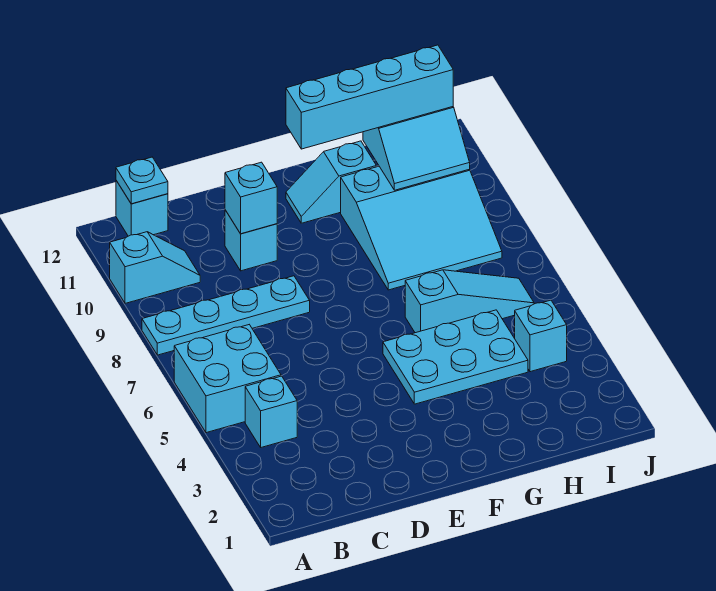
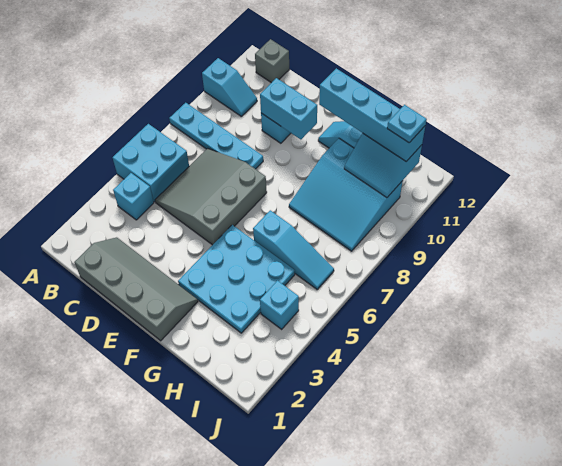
cyan brick B12 level 1 -> grey brick B12 level 1
cyan plate B12 level 2 -> cyan plate I11 level 4
none -> grey slope C1:F2 level 1 top 1
none -> grey slope C5:E7 level 1 top E
cyan brick D10 level 2 -> cyan brick D10:E10 level 2
cyan plate F4:H5 level 1 -> cyan plate F3:H5 level 1

